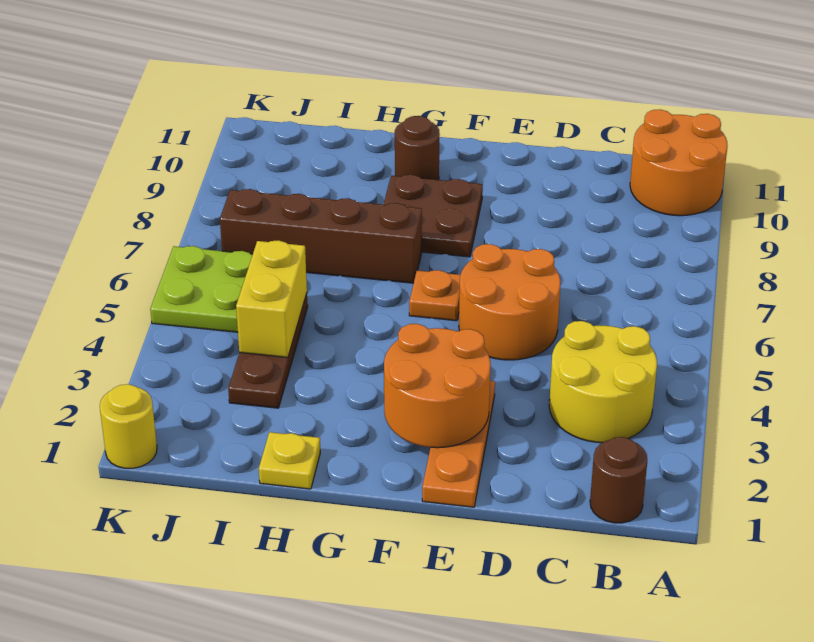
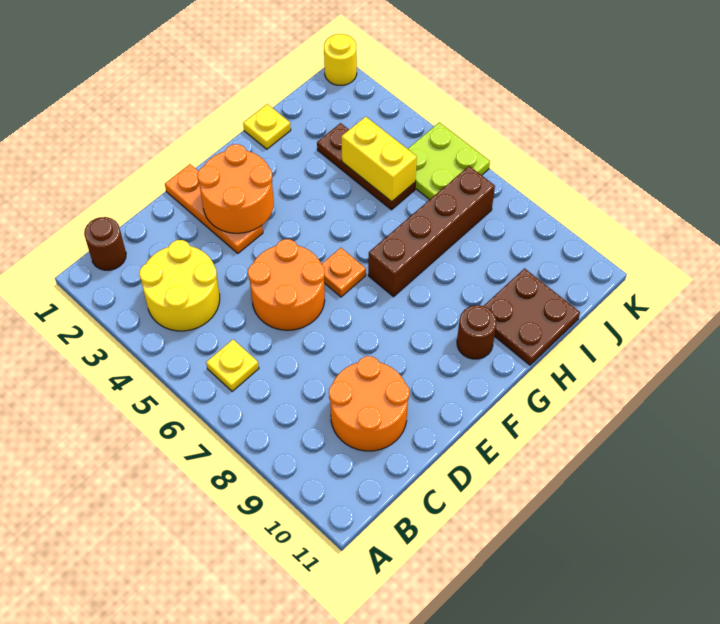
orange round brick A10:B11 level 1 -> orange round brick C9:D10 level 1
none -> yellow plate B6 level 1
brown plate F8:G9 level 1 -> brown plate H10:I11 level 1

